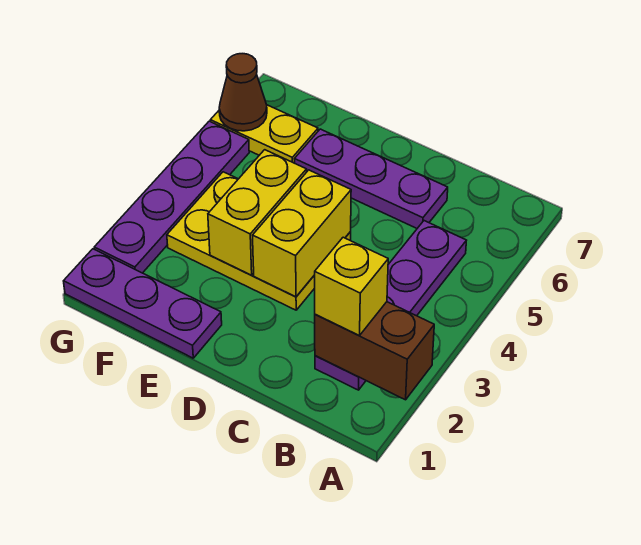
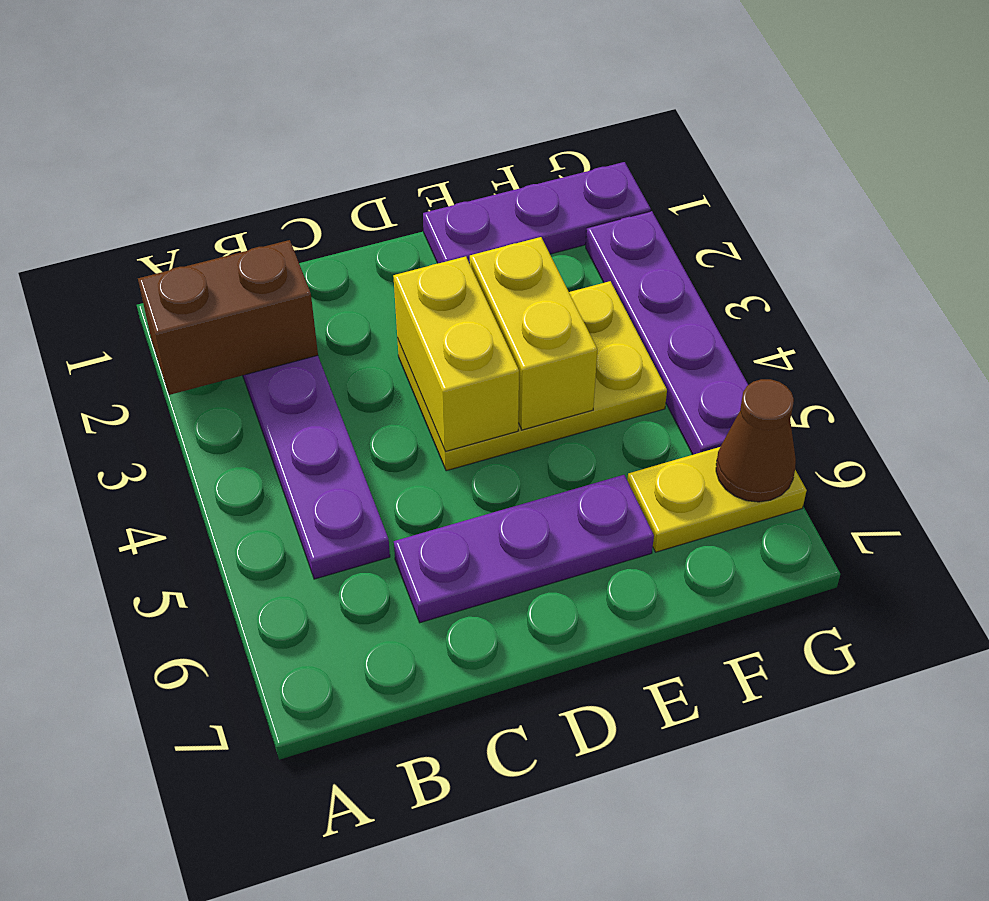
yellow brick B2 level 3 -> none

